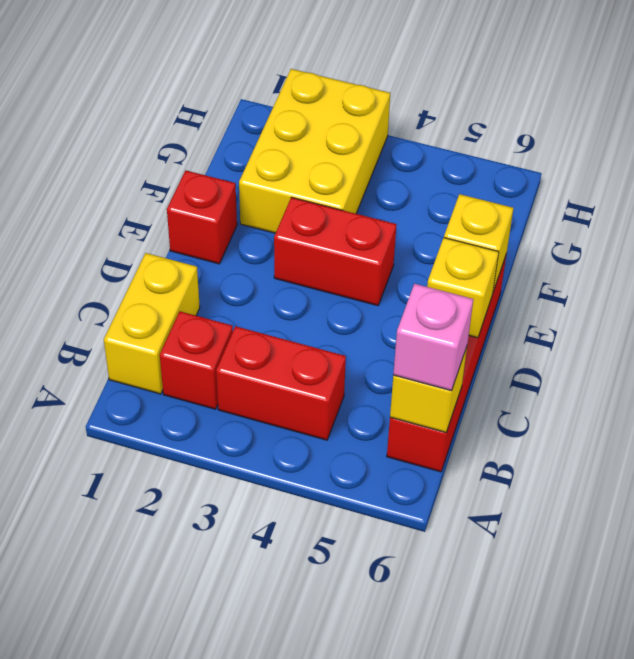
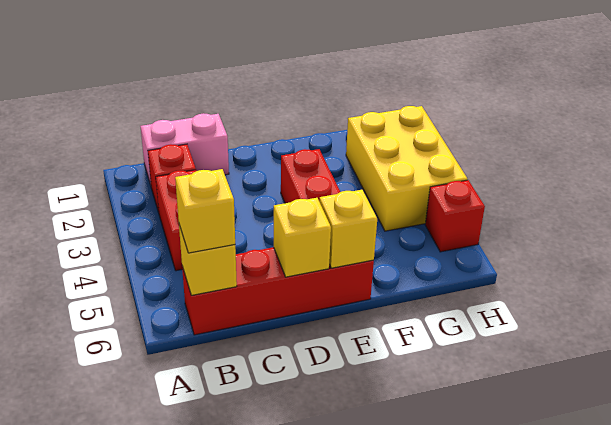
yellow brick B1:C1 level 1 -> pink brick B1:C1 level 1
pink brick B6 level 3 -> yellow brick B6 level 3
red brick E1 level 1 -> red brick H5 level 1
yellow brick F2:H3 level 1 -> yellow brick G2:H4 level 1

